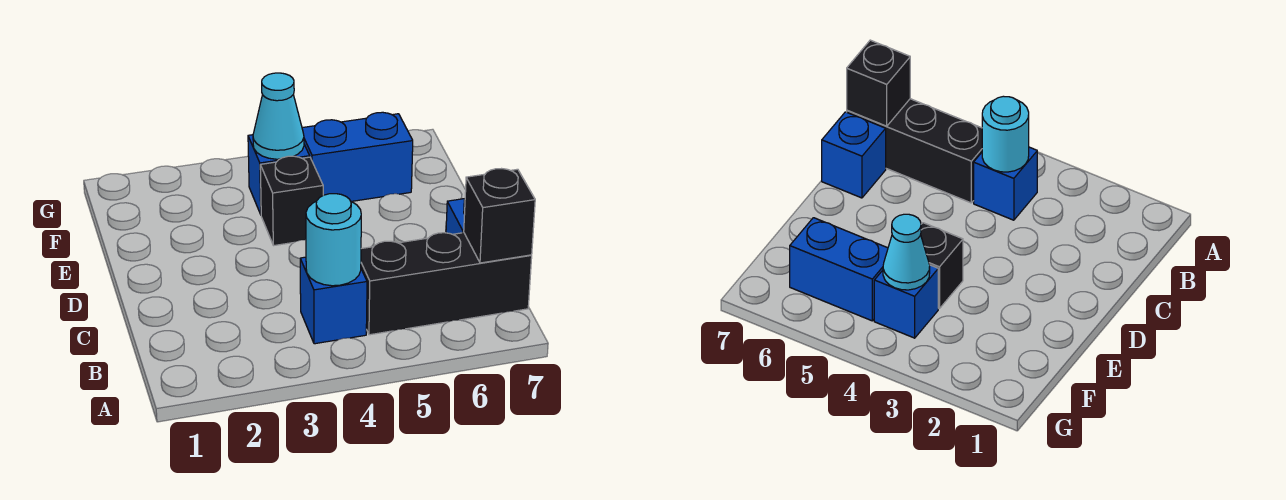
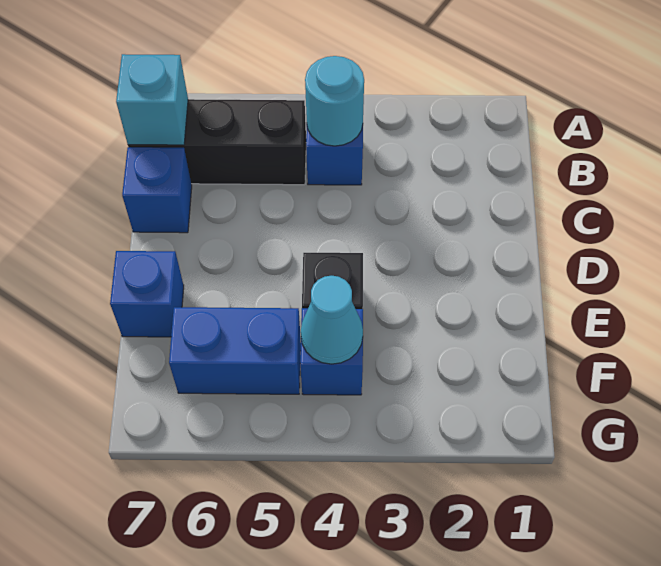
black brick B7 level 2 -> cyan brick B7 level 2
none -> blue brick E7 level 1

